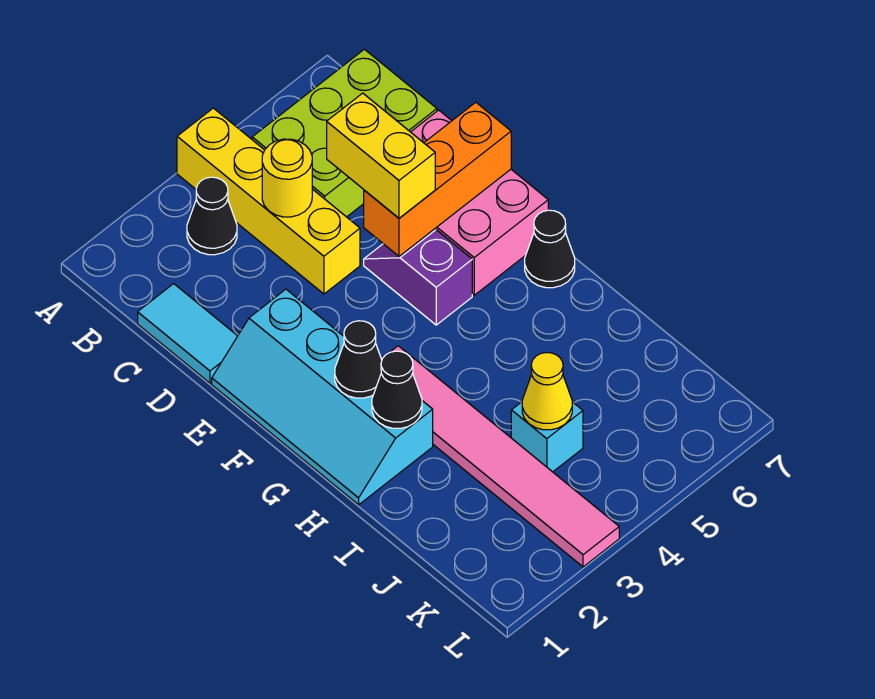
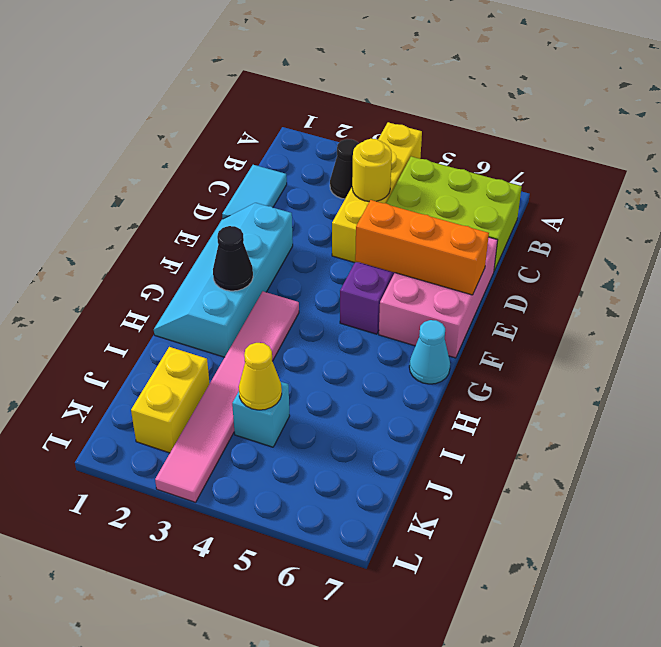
yellow brick D5:E5 level 3 -> yellow brick J2:K2 level 1
black cone G7 level 1 -> cyan cone G7 level 1
black cone H2 level 2 -> none

